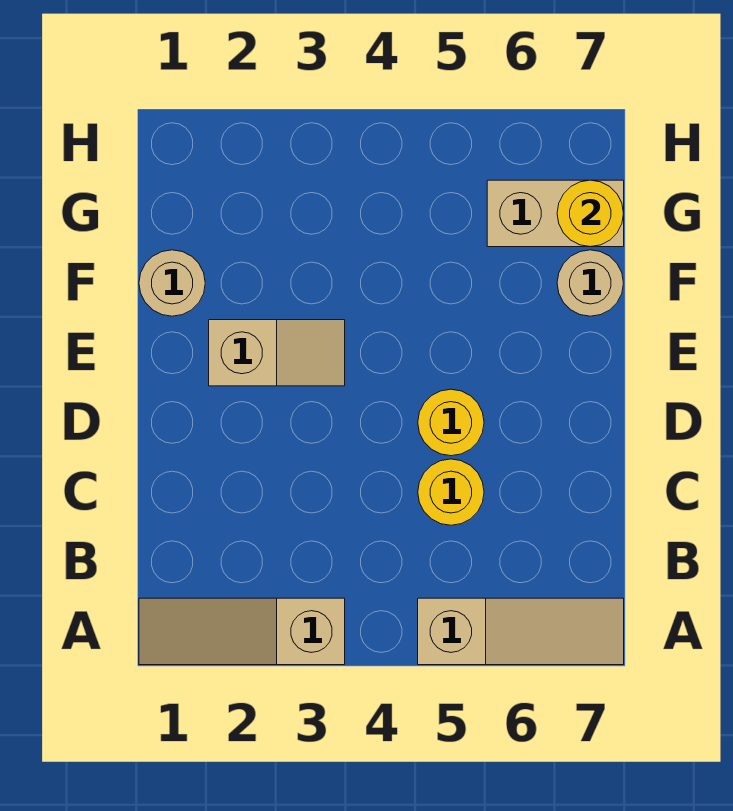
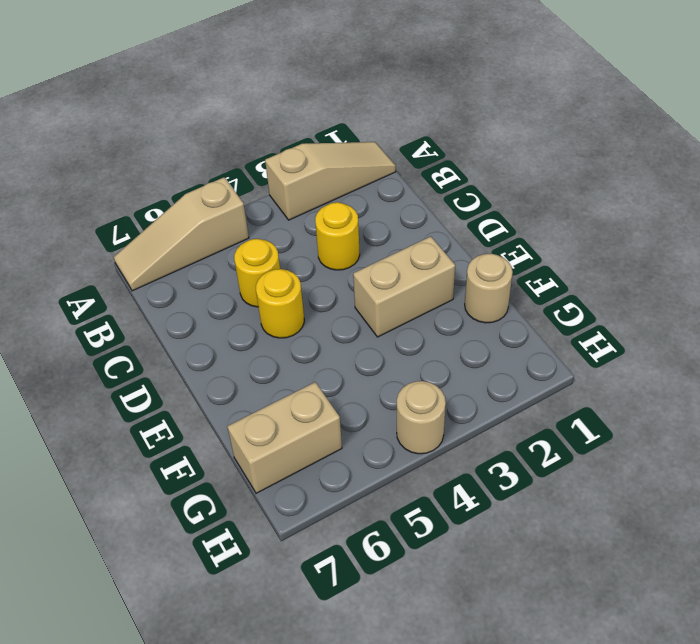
tan slope E2:E3 level 1 top 2 -> tan brick E2:E3 level 1
tan round brick F7 level 1 -> tan round brick H4 level 1
yellow round brick G7 level 2 -> yellow round brick C3 level 1

